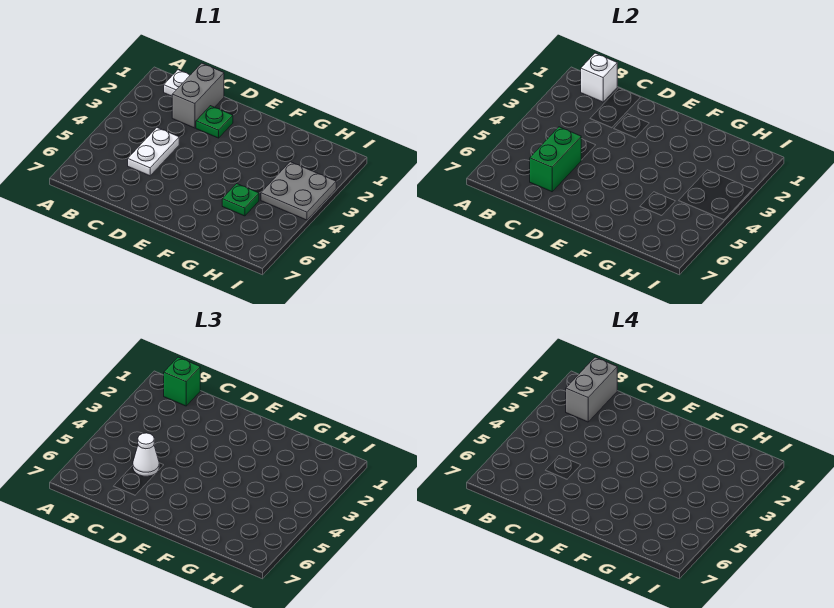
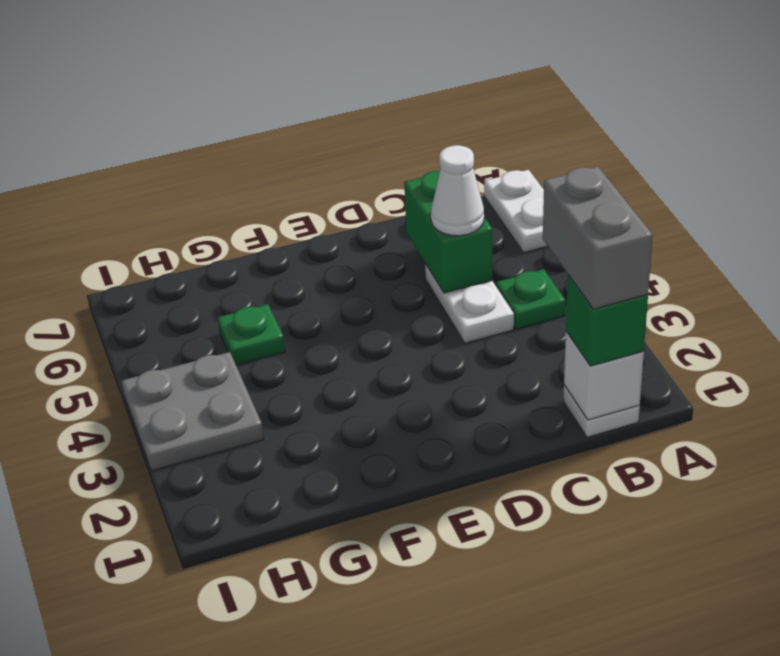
none -> white plate A6:A7 level 1
grey brick C1:C2 level 1 -> none
green plate D2 level 1 -> green plate B4 level 1

